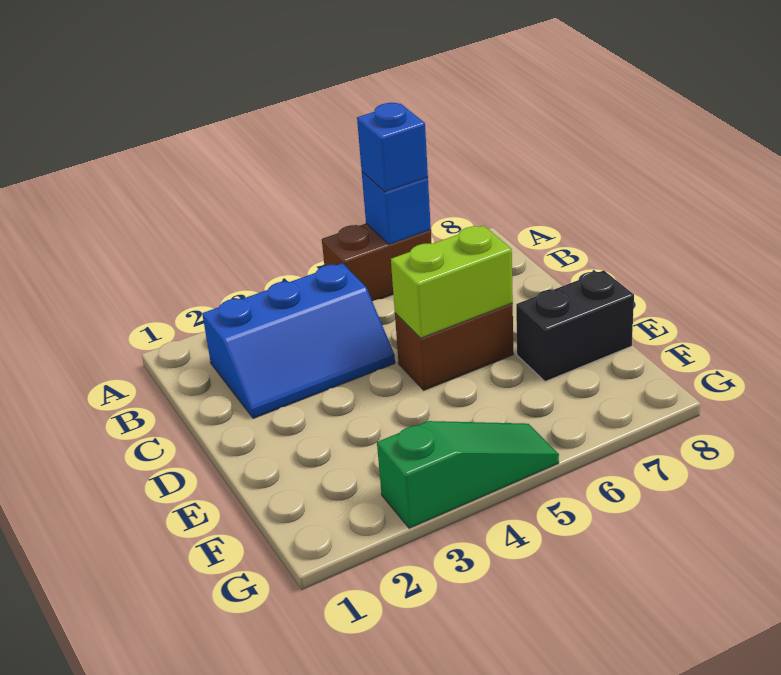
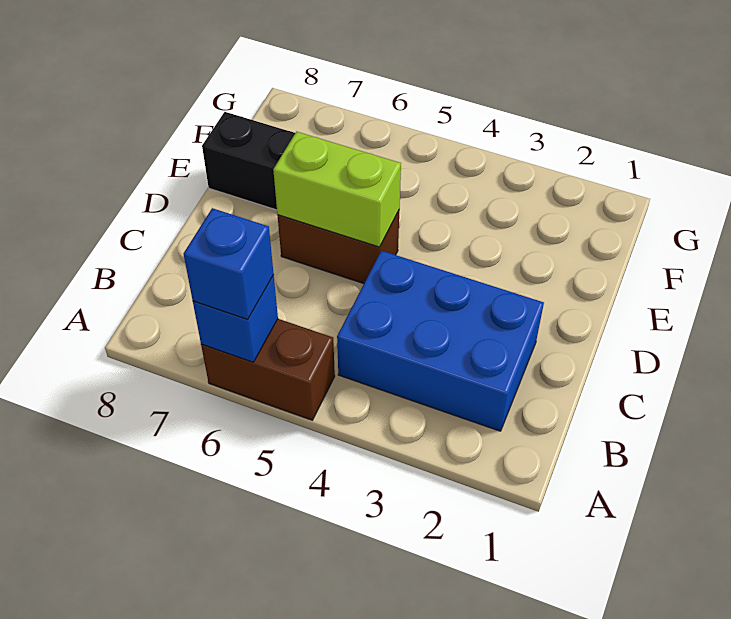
blue slope B2:C4 level 1 top B -> blue brick B2:C4 level 1
green slope G3:G5 level 1 top 3 -> none

